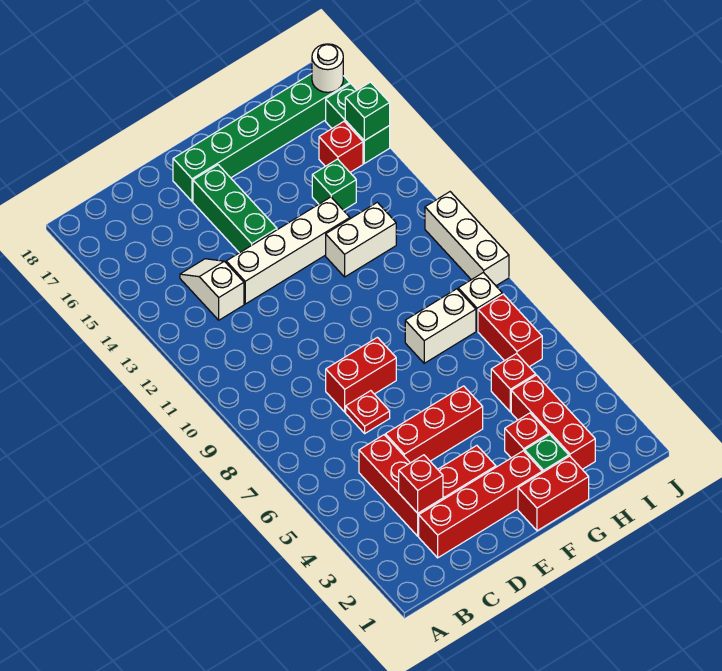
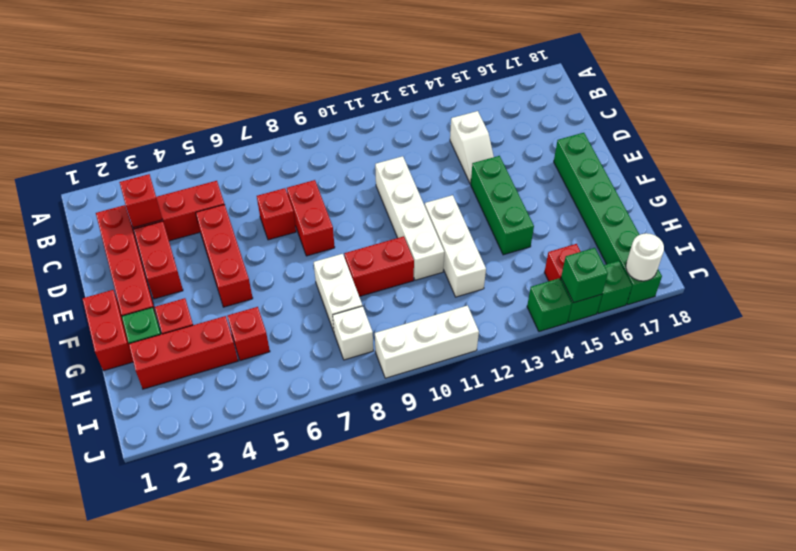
white slope C13:C14 level 1 top 13 -> white slope C14:D14 level 1 top C
red plate D7 level 1 -> red brick D7 level 1
white brick D13:G13 level 1 -> white brick D11:G11 level 1
green brick E14:E16 level 1 -> green brick E14:G14 level 1
white brick G12:H12 level 1 -> white brick F12:H12 level 1
green brick H14 level 1 -> green brick J14 level 1
red brick I6:I7 level 1 -> red brick G9:G10 level 1

